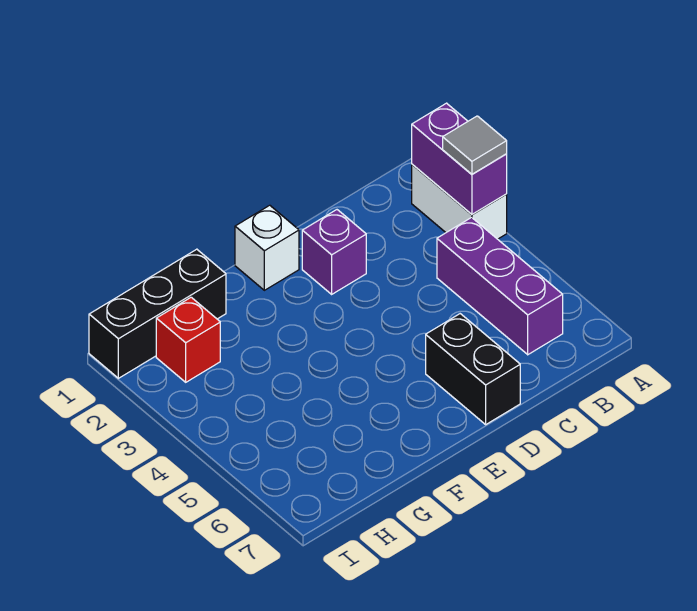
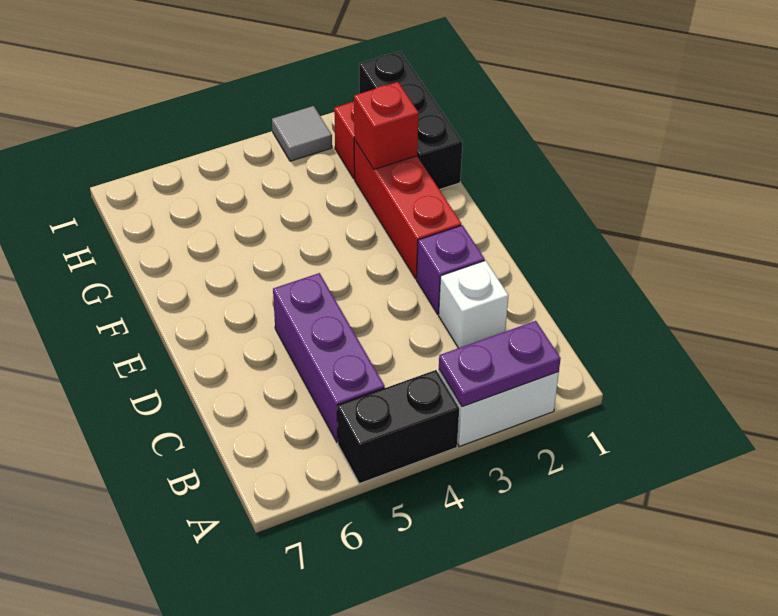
purple brick A2:A3 level 2 -> purple plate A2:A3 level 2
grey tile A3 level 3 -> grey tile I3 level 1
purple brick B4:B6 level 1 -> purple brick B5:D5 level 1
black brick D6:D7 level 1 -> black brick A4:A5 level 1
white brick E1 level 1 -> white brick C2 level 1
none -> red brick E2:G2 level 1
none -> red brick G2 level 2

